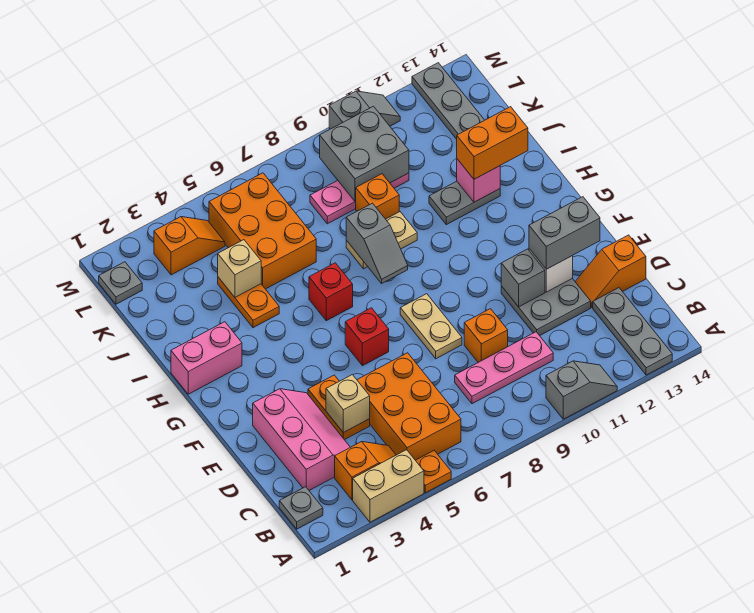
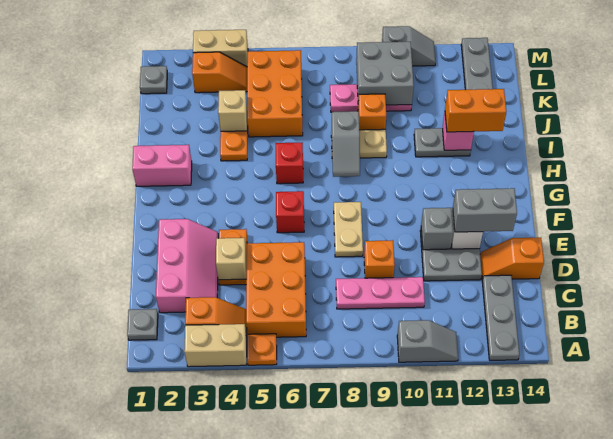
none -> tan brick M3:M4 level 1

